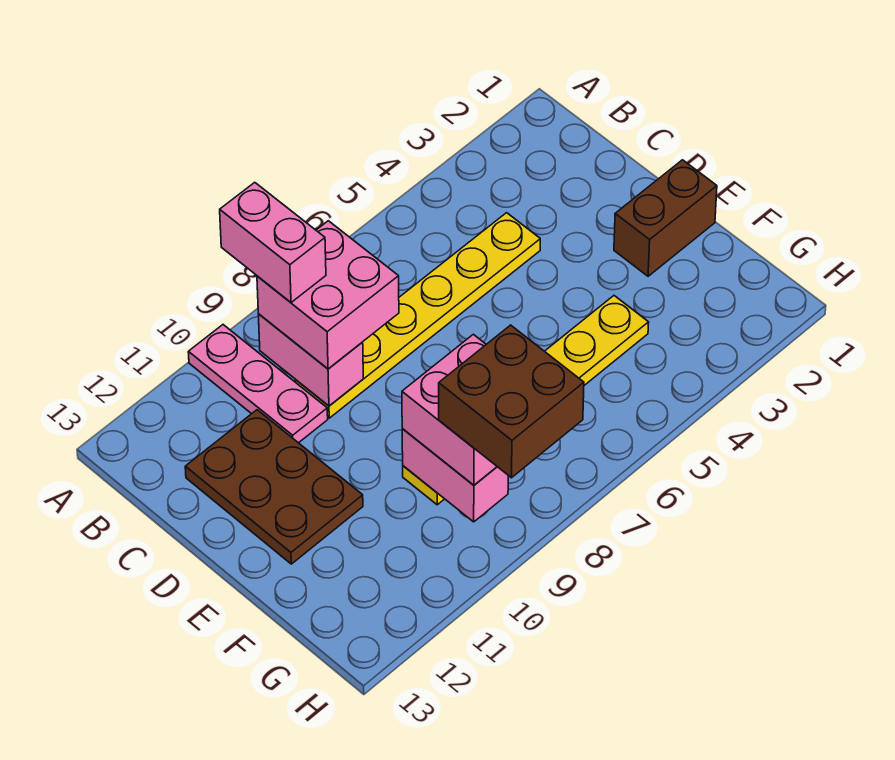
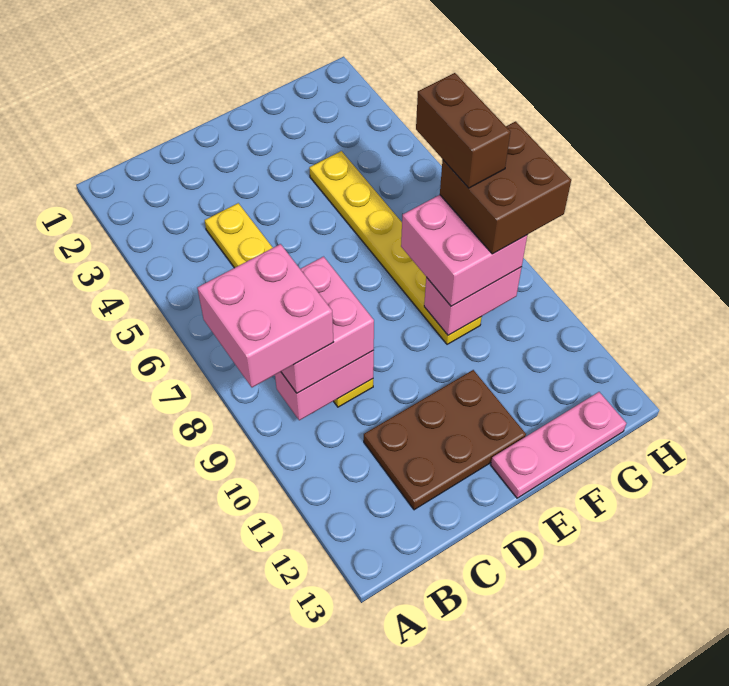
pink brick A9:B9 level 4 -> pink brick A8:B9 level 4
pink plate A10:C10 level 1 -> pink plate E13:G13 level 1
brown brick E1:E2 level 1 -> brown brick G7:G8 level 5

